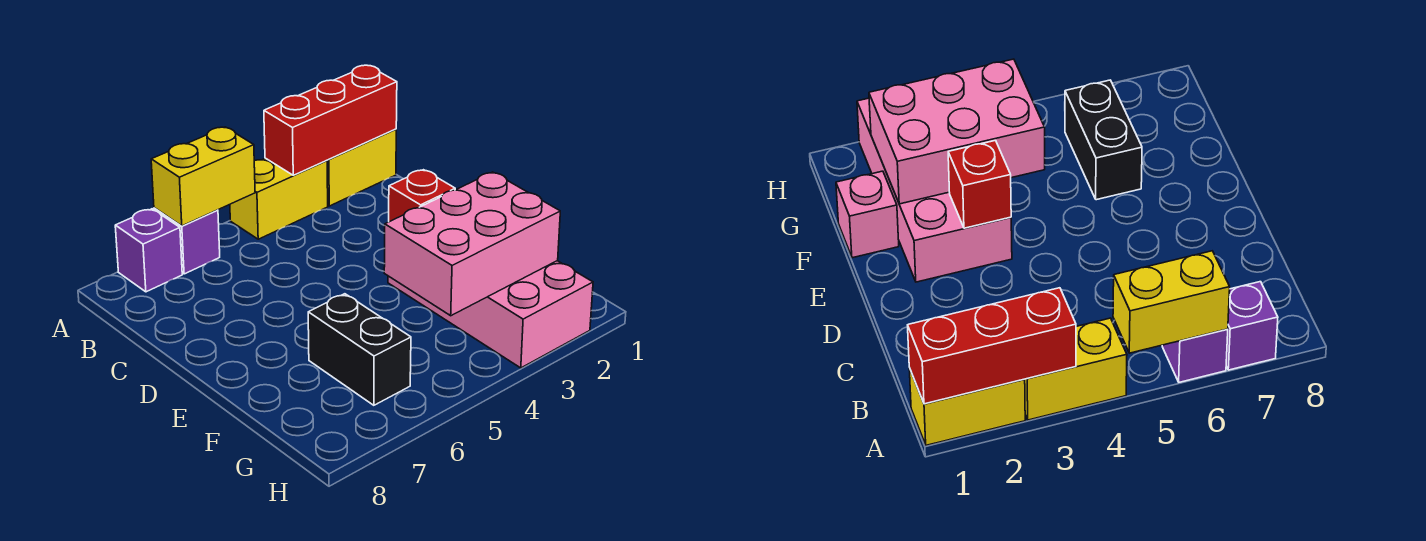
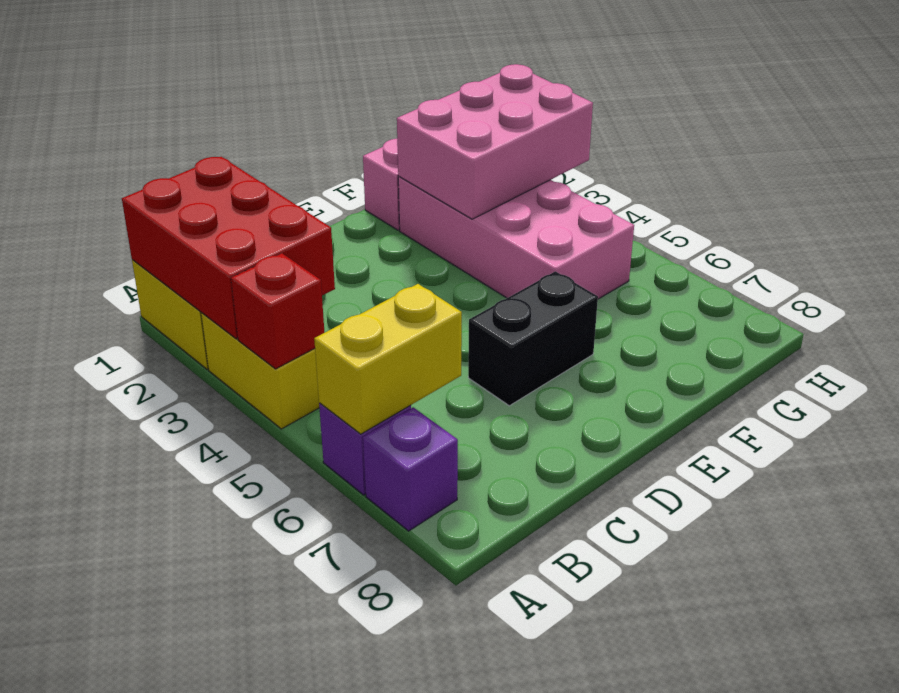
red brick A1:A3 level 2 -> red brick A1:B3 level 2
yellow brick A5:A6 level 2 -> yellow brick A6:B6 level 2
pink brick E2:H3 level 1 -> pink brick F2:G5 level 1
red brick E3 level 2 -> red brick A4 level 2
pink brick F2:G4 level 2 -> pink brick F2:H3 level 2
black brick F6:G6 level 1 -> black brick D6:E6 level 1

